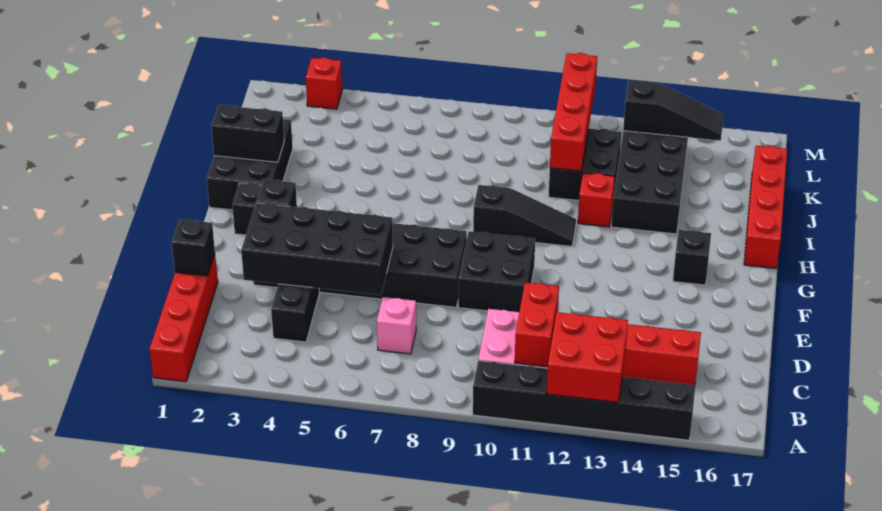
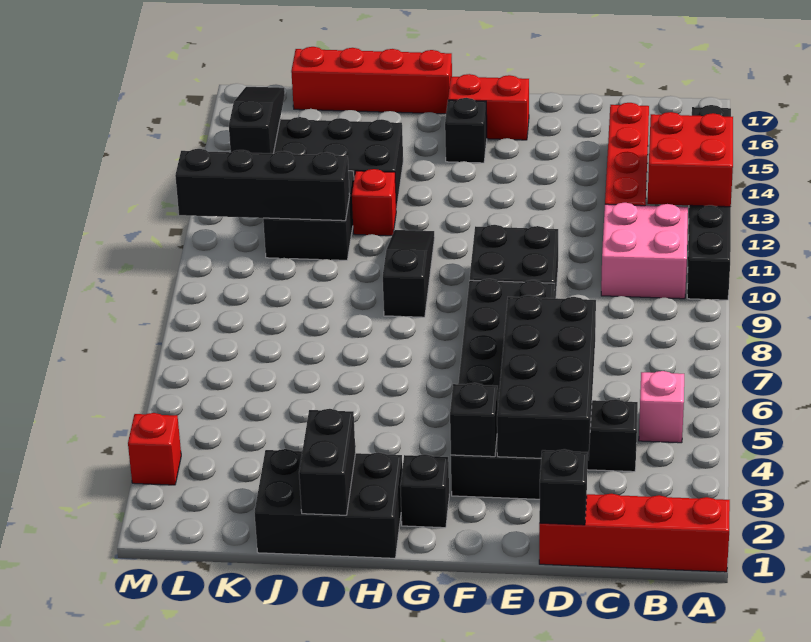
red brick B11:C11 level 2 -> red brick F16:G16 level 1
pink brick C7 level 1 -> pink brick B5 level 1
red brick J11:M11 level 2 -> black brick J11:M11 level 2

